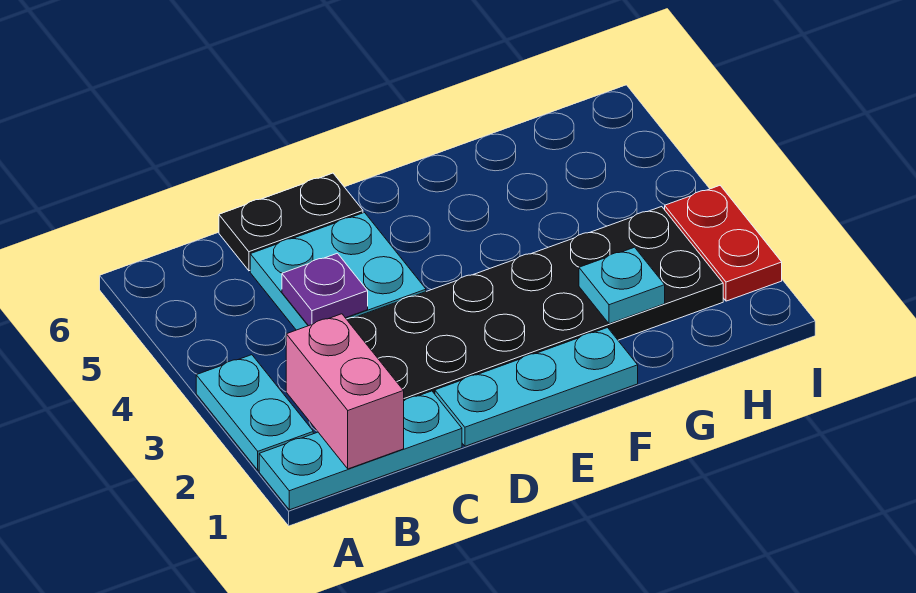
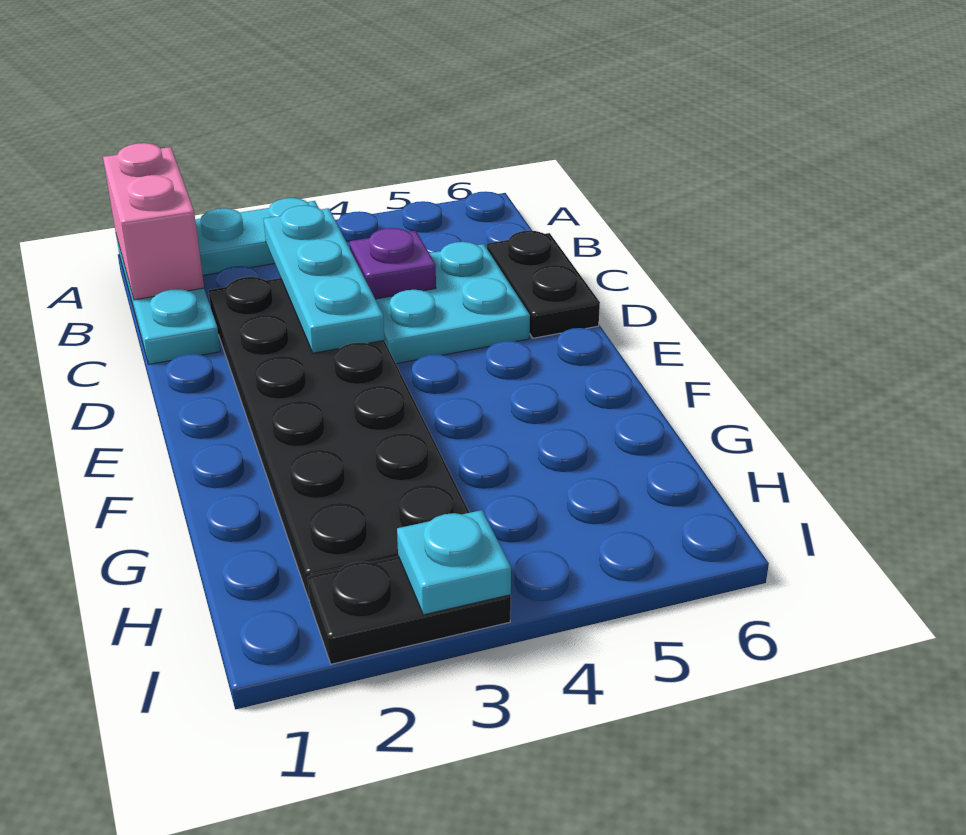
pink brick B1:B2 level 2 -> pink brick A1:B1 level 2
cyan plate D1:F1 level 1 -> cyan plate B3:D3 level 2
cyan plate G2 level 2 -> cyan plate I3 level 2
red plate I2:I3 level 1 -> black plate I2:I3 level 1

